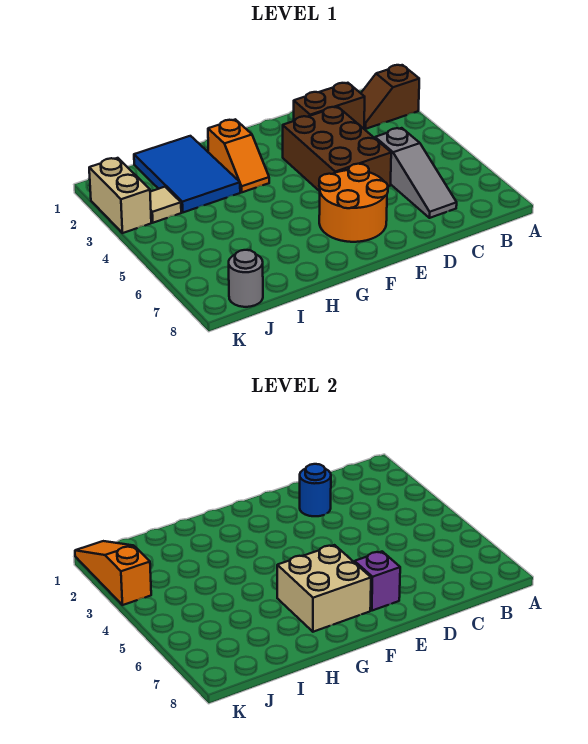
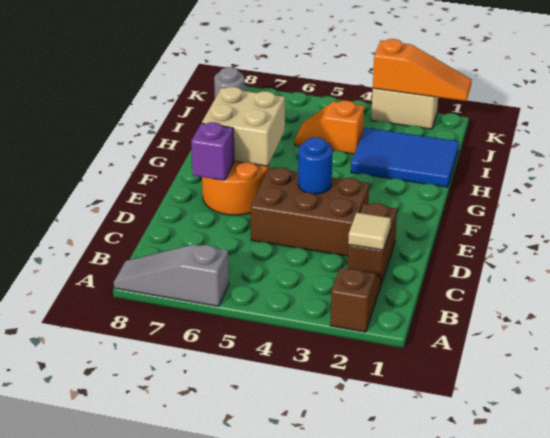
grey slope C5:C7 level 1 top 5 -> grey slope A6:A8 level 1 top 6
blue round brick D2 level 2 -> blue round brick E4 level 2
orange slope G2:G3 level 1 top 2 -> orange slope I4:I5 level 1 top 4
tan tile J3 level 1 -> tan tile C2 level 2

